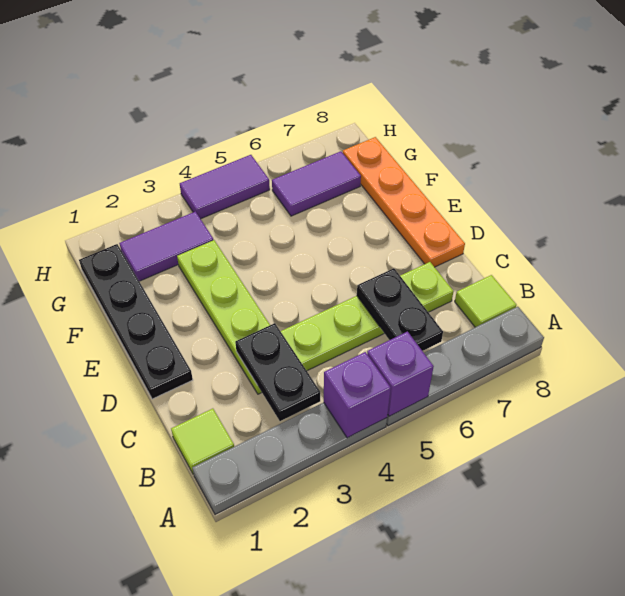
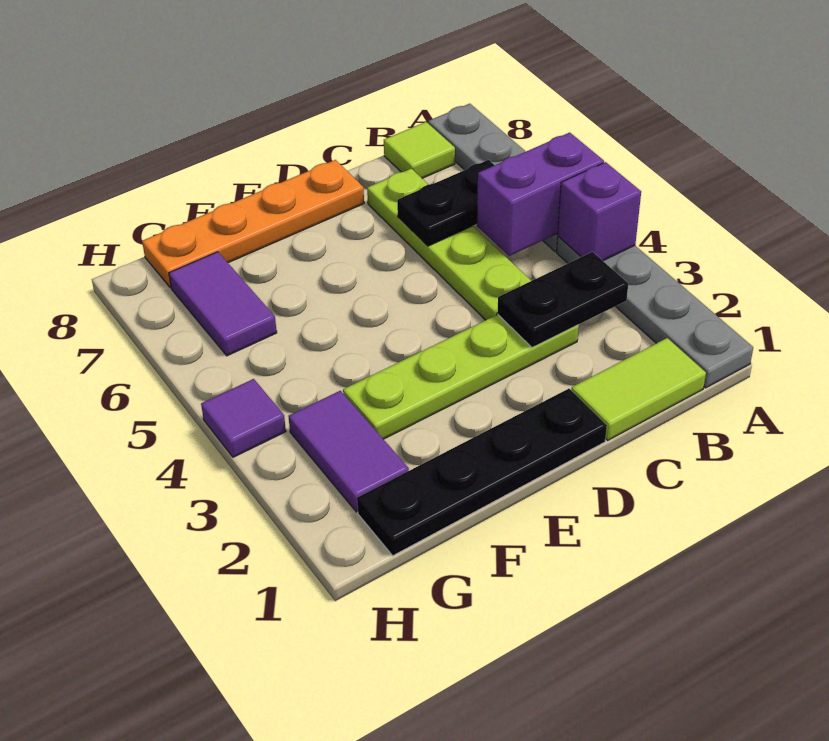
purple brick A5 level 2 -> purple brick A5:B5 level 2
lime tile B1 level 1 -> lime tile B1:C1 level 1
purple tile H4:H5 level 1 -> purple tile H4 level 1

